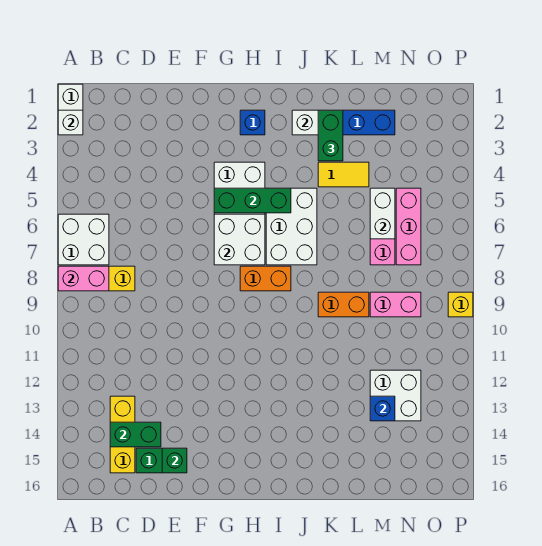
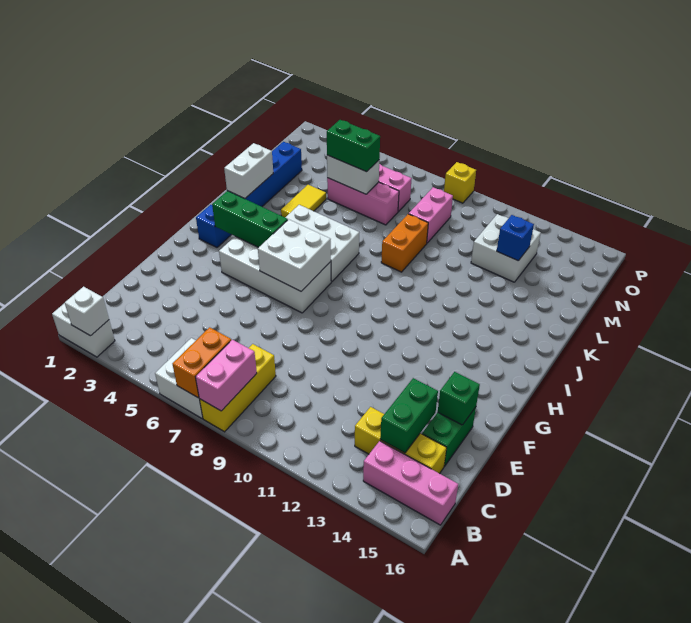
none -> pink brick B14:B16 level 1
green brick G5:I5 level 2 -> green brick H3:H5 level 2
orange brick H8:I8 level 1 -> orange brick A7:B7 level 2
green brick K2:K3 level 3 -> green brick M5:M6 level 3

